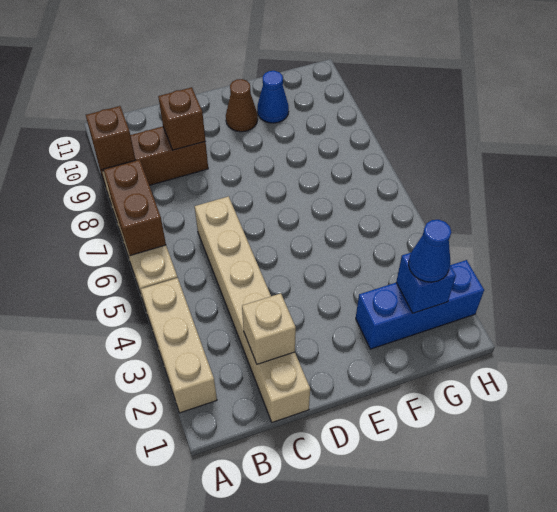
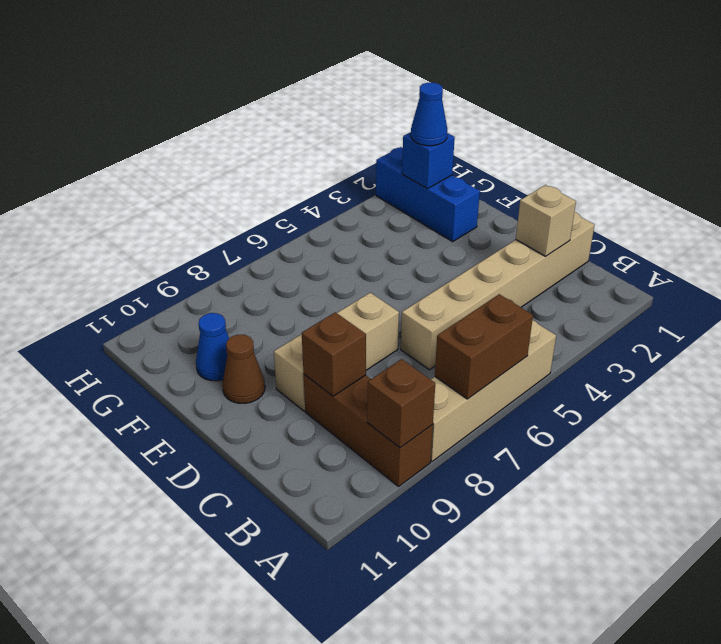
tan brick A2:A4 level 1 -> tan brick D7:D9 level 1

